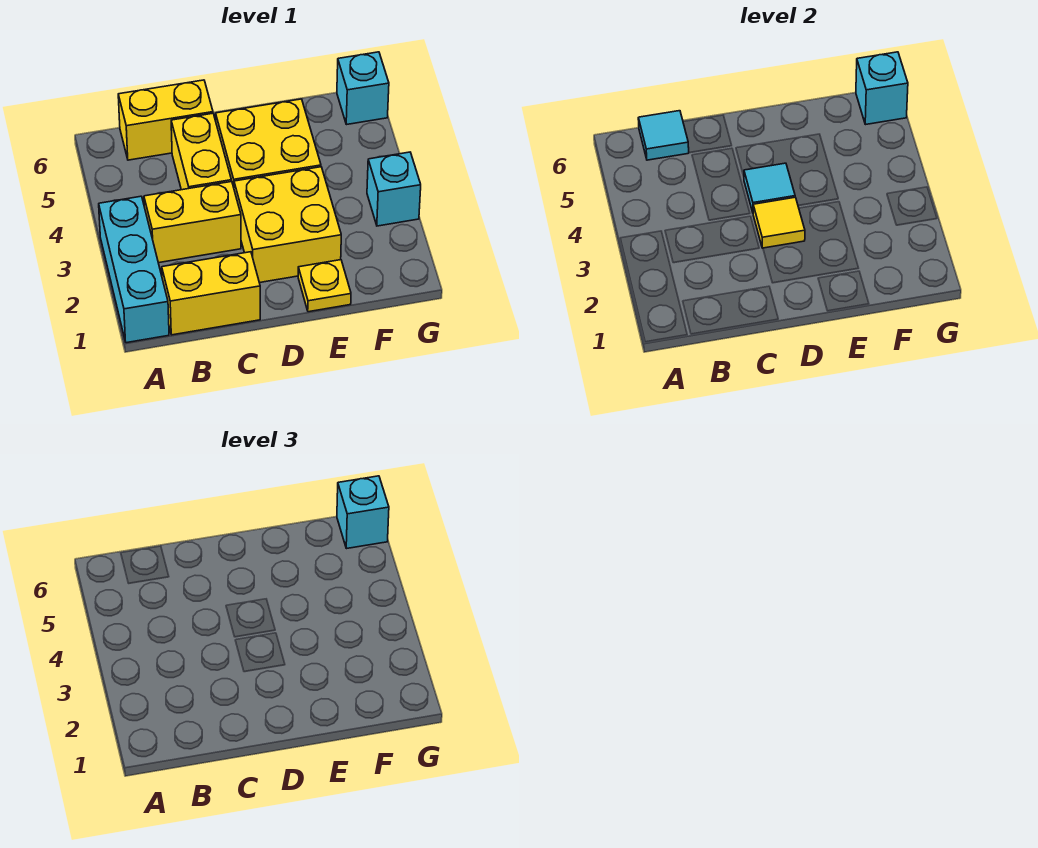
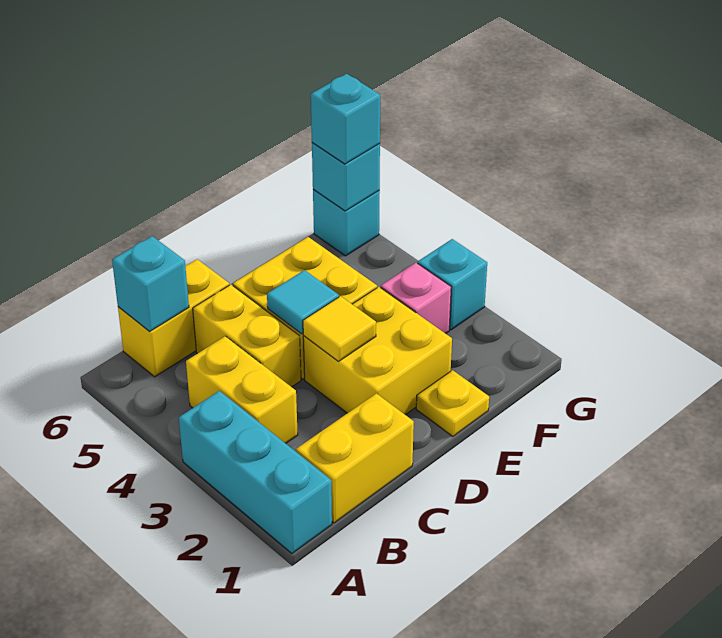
yellow brick B3:C3 level 1 -> yellow brick B3:B4 level 1
cyan tile B6 level 2 -> cyan brick B6 level 2
none -> pink brick F3 level 1

